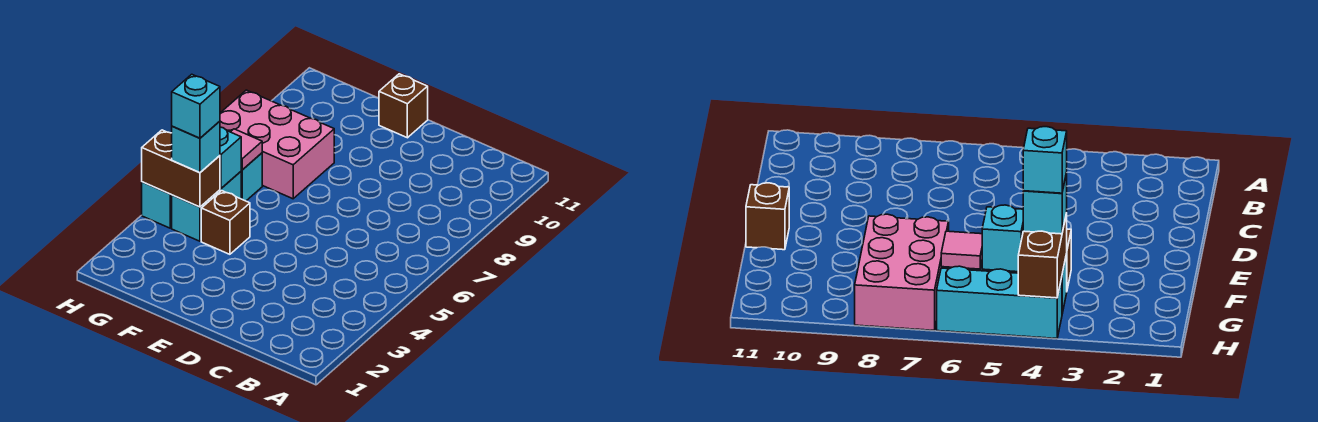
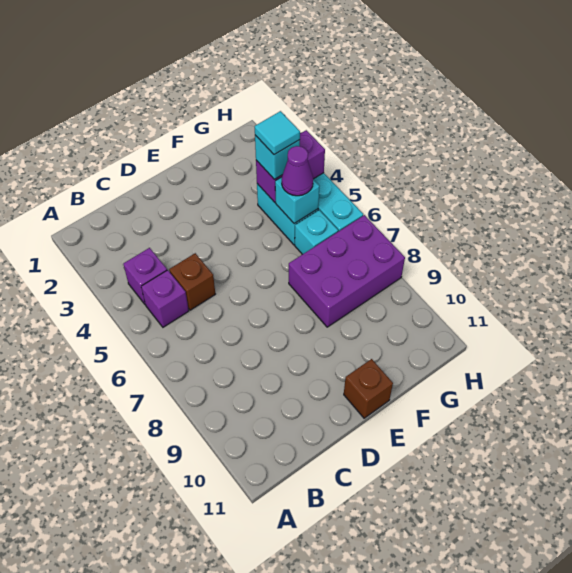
none -> purple brick B4 level 1
none -> purple brick B5 level 1
brown brick F4 level 1 -> brown brick C5 level 1
pink brick F7:H8 level 1 -> purple brick F7:H8 level 1
brown brick G4:H4 level 2 -> purple brick G4:H4 level 2
cyan brick G4 level 4 -> cyan tile G4 level 4
none -> purple cone G5 level 3
pink tile G6 level 2 -> none

